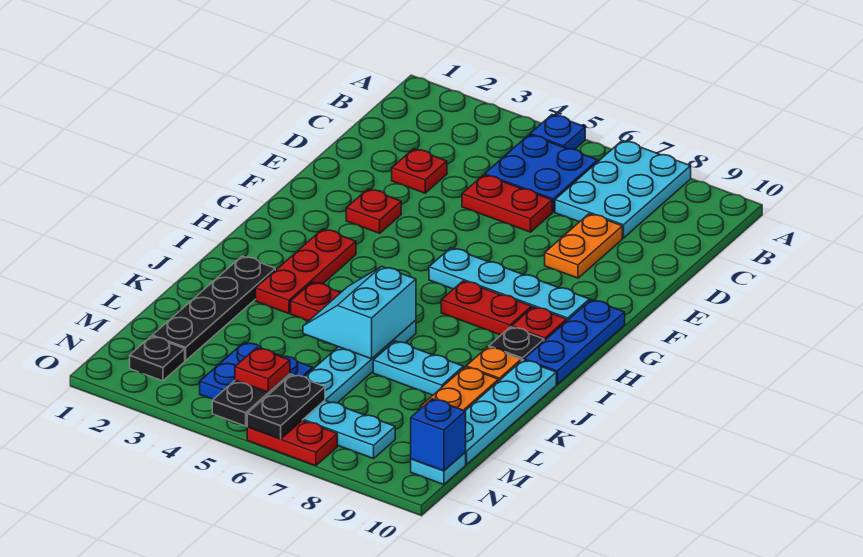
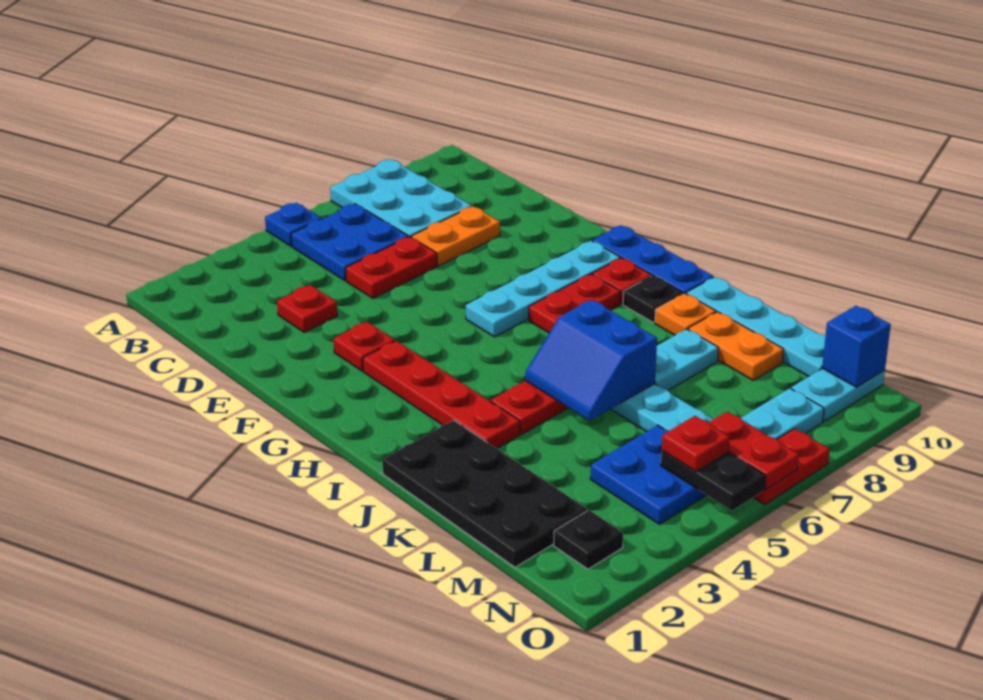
orange plate D8:E8 level 1 -> orange plate D7:D8 level 1
red plate H3:J3 level 1 -> red plate G3:J3 level 1
black plate J2:M2 level 1 -> black plate J1:M2 level 1
cyan slope J5:K6 level 2 top 6 -> blue slope J5:K6 level 2 top 6
black plate N6:O6 level 2 -> red plate N6:O6 level 2
cyan plate N10 level 1 -> cyan plate N9:N10 level 1

